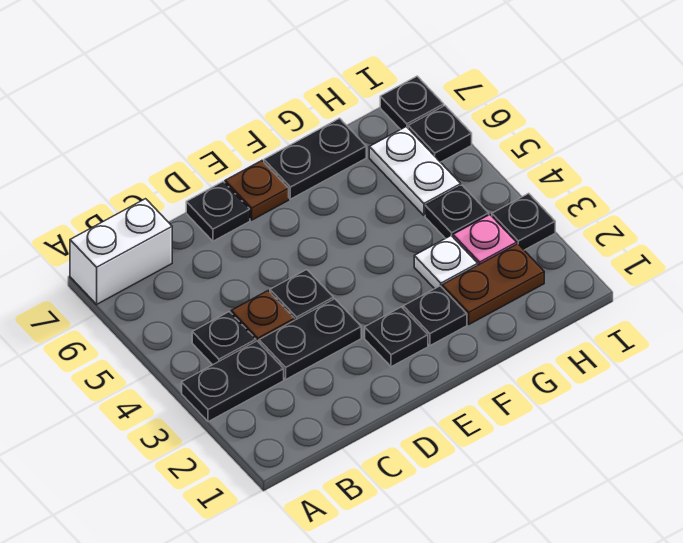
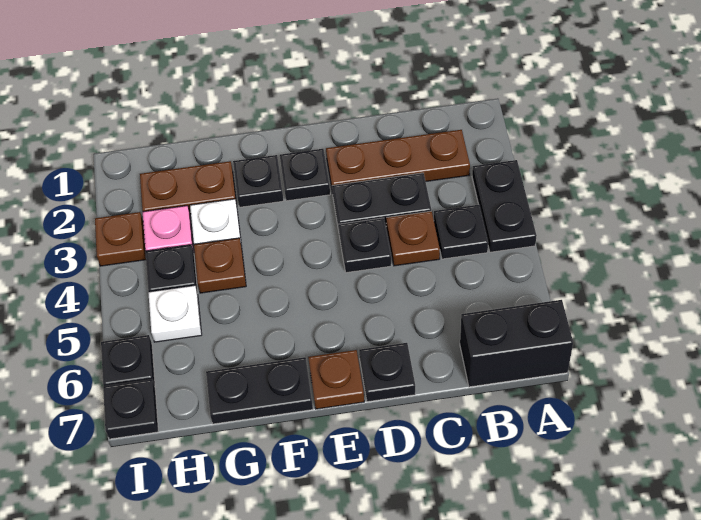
black plate A3:B3 level 1 -> black plate A3:A4 level 1
white brick A7:B7 level 1 -> black brick A7:B7 level 1
none -> brown plate B2:D2 level 1
none -> brown plate G4 level 1
white plate H5:H6 level 1 -> white plate H5 level 1
black plate I3 level 1 -> brown plate I3 level 1

